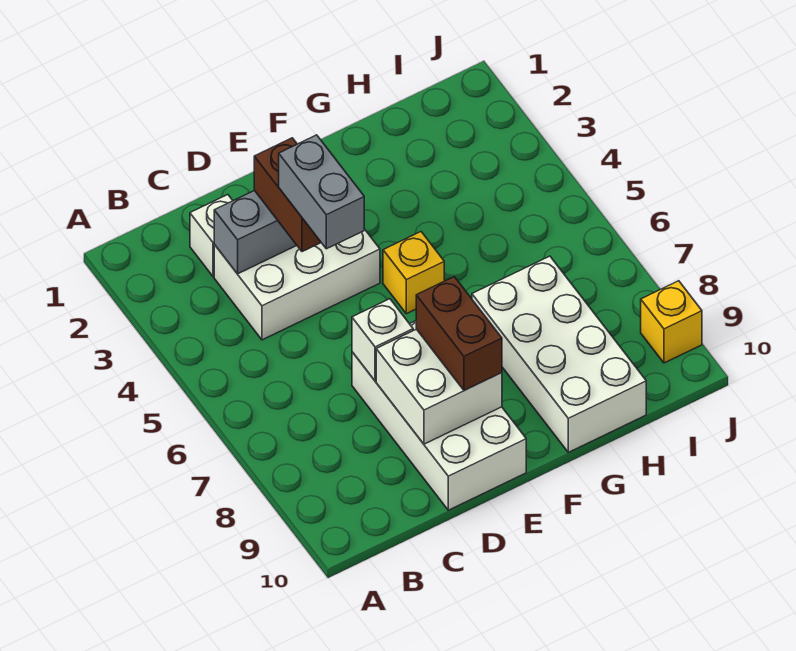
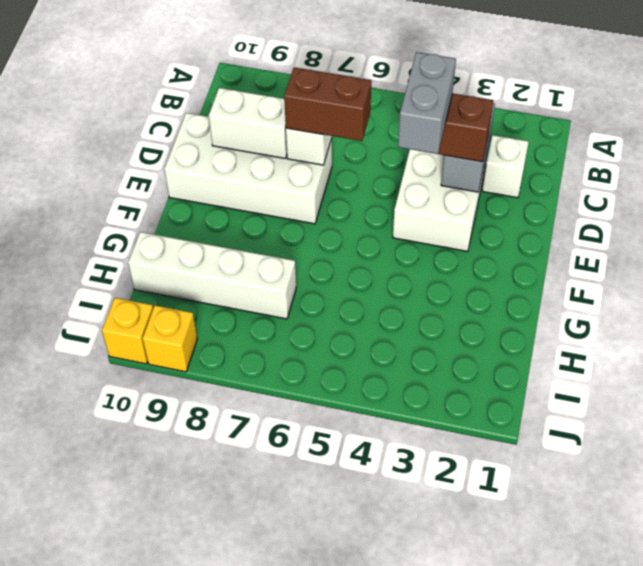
grey brick D4:D5 level 4 -> grey brick D4:E4 level 4
white brick D8:E9 level 2 -> white brick D8:D9 level 2
brown brick E8:E9 level 3 -> brown brick D6:D7 level 3
yellow brick F5 level 1 -> yellow brick J10 level 1
white brick G7:H10 level 1 -> white brick H7:H10 level 1

